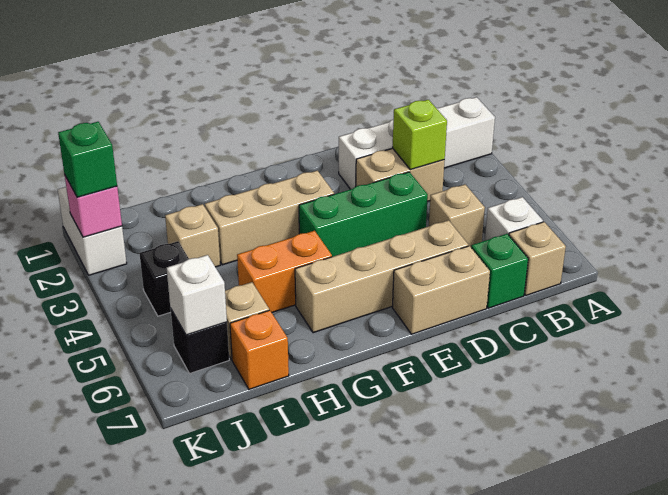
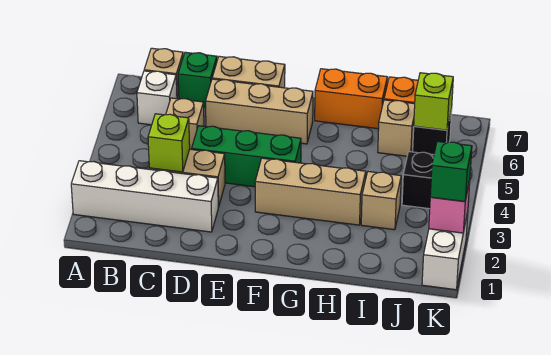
tan brick D6:G6 level 1 -> tan brick D6:F6 level 1
orange brick G5:H5 level 1 -> orange brick G7:H7 level 1
white brick J6 level 2 -> lime brick J6 level 2

